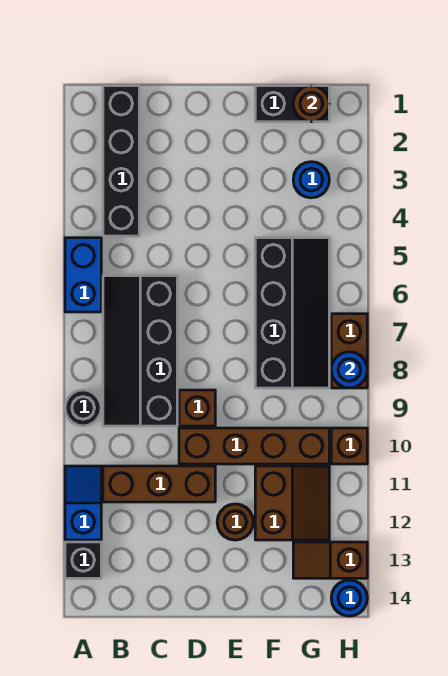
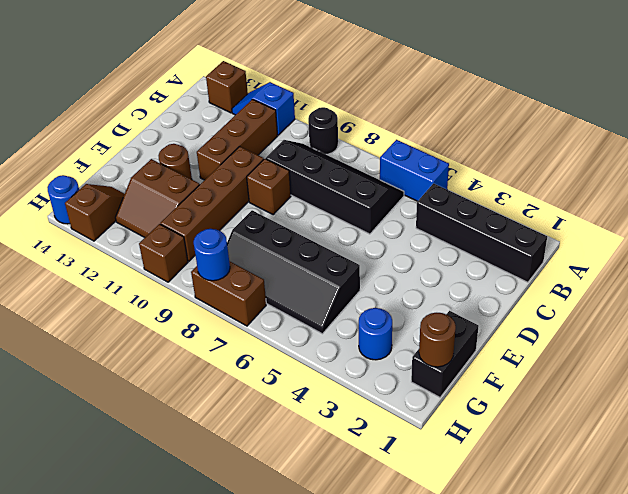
blue slope A11:A12 level 1 top 12 -> blue slope A11:A12 level 1 top 11
black brick A13 level 1 -> brown brick A13 level 1

